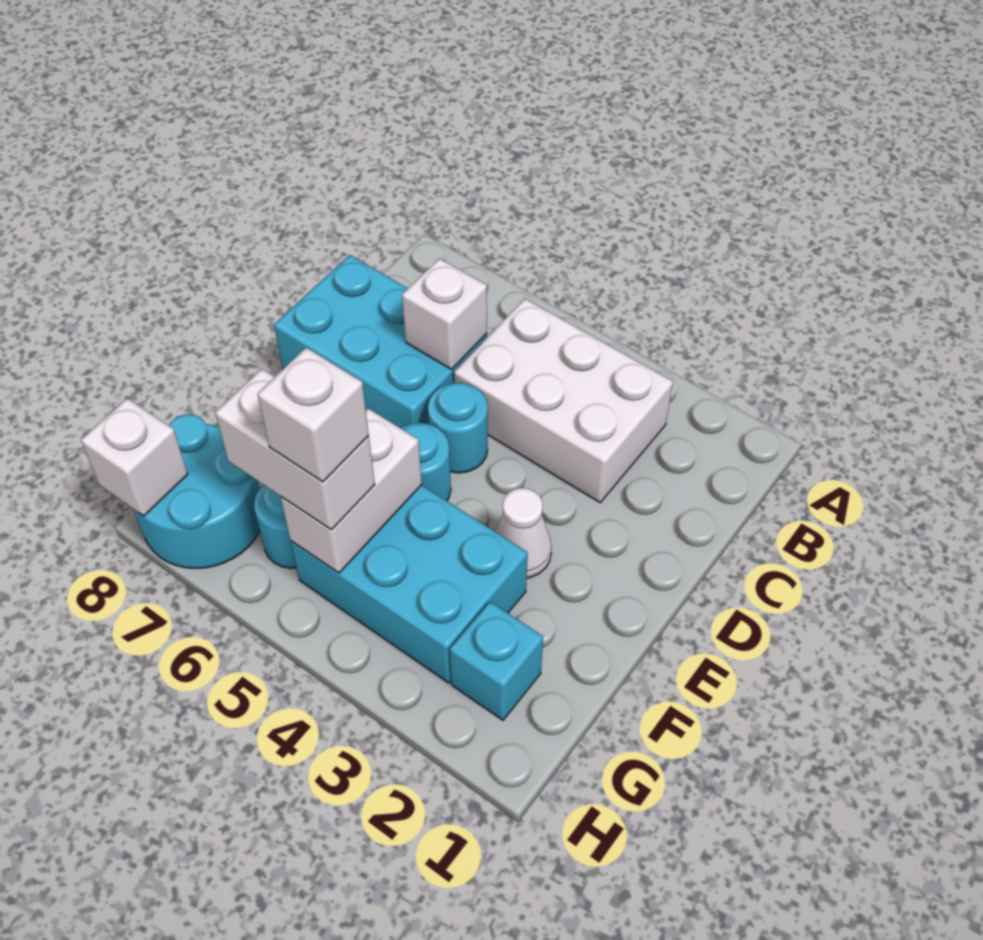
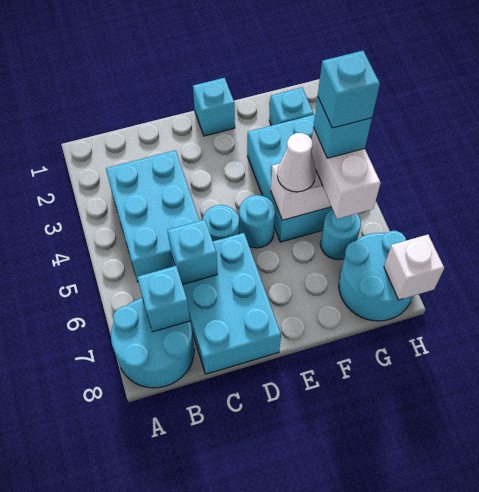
none -> cyan round brick A7:B8 level 1
white brick B3:C5 level 1 -> cyan brick B3:C5 level 1
none -> cyan brick B7 level 2
white brick C6 level 2 -> cyan brick C6 level 2
none -> cyan brick E1 level 1
white cone E3 level 1 -> white cone F5 level 3
white brick G5 level 4 -> cyan brick G5 level 4
none -> cyan brick G5 level 5

